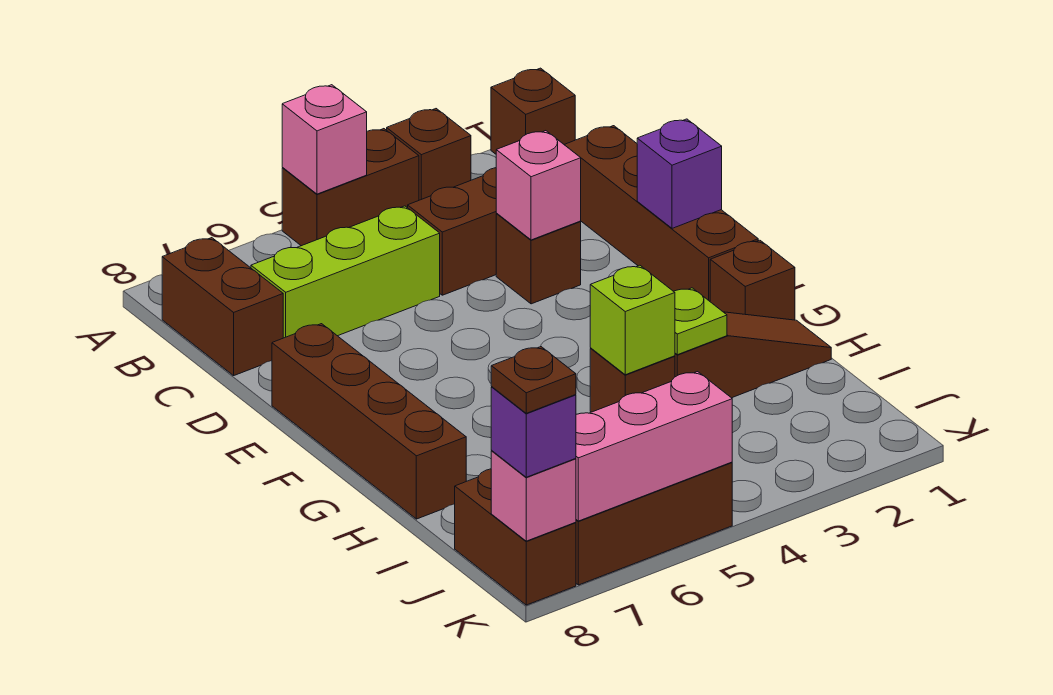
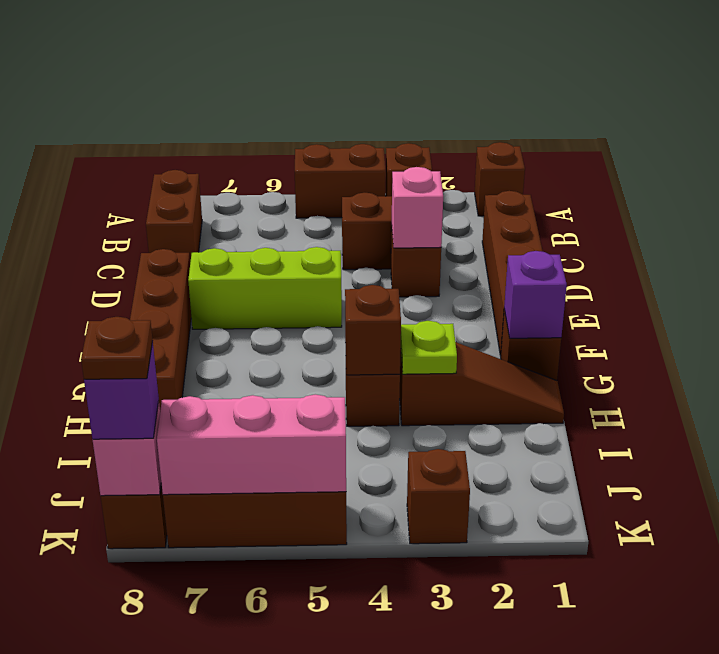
pink brick A5 level 2 -> none
lime brick C5:C7 level 1 -> lime brick E5:E7 level 1
purple brick E1 level 2 -> purple brick G1 level 2
lime brick H4 level 2 -> brown brick H4 level 2
none -> brown brick K3 level 1

